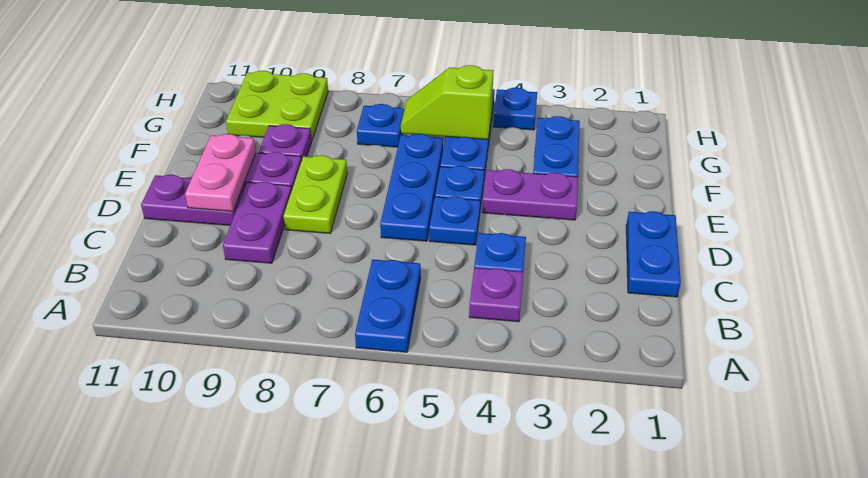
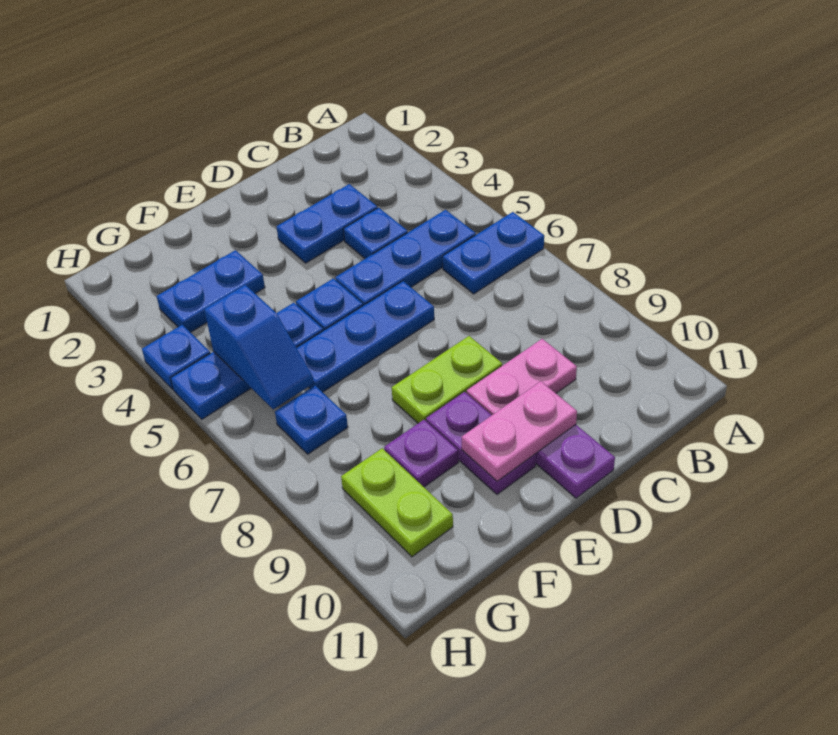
purple plate B4 level 1 -> none
blue plate C1:D1 level 1 -> blue plate C3:D3 level 1
purple plate C9:D9 level 1 -> pink plate C9:D9 level 1
blue plate D5 level 1 -> blue plate B5:D5 level 1
purple plate E3:E4 level 1 -> none
lime slope G5:G6 level 2 top 5 -> blue slope G5:G6 level 2 top 5
lime plate G9:H10 level 1 -> lime plate G9:G10 level 1

